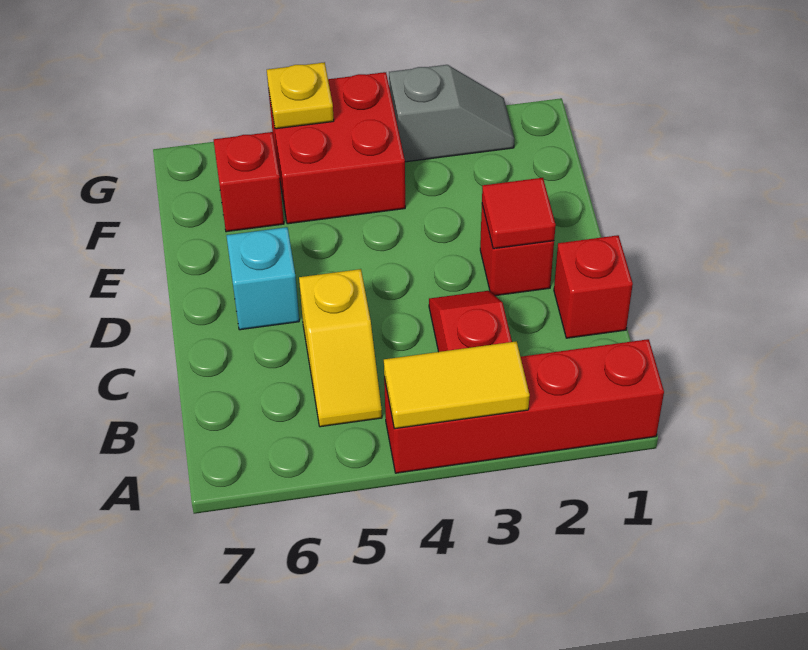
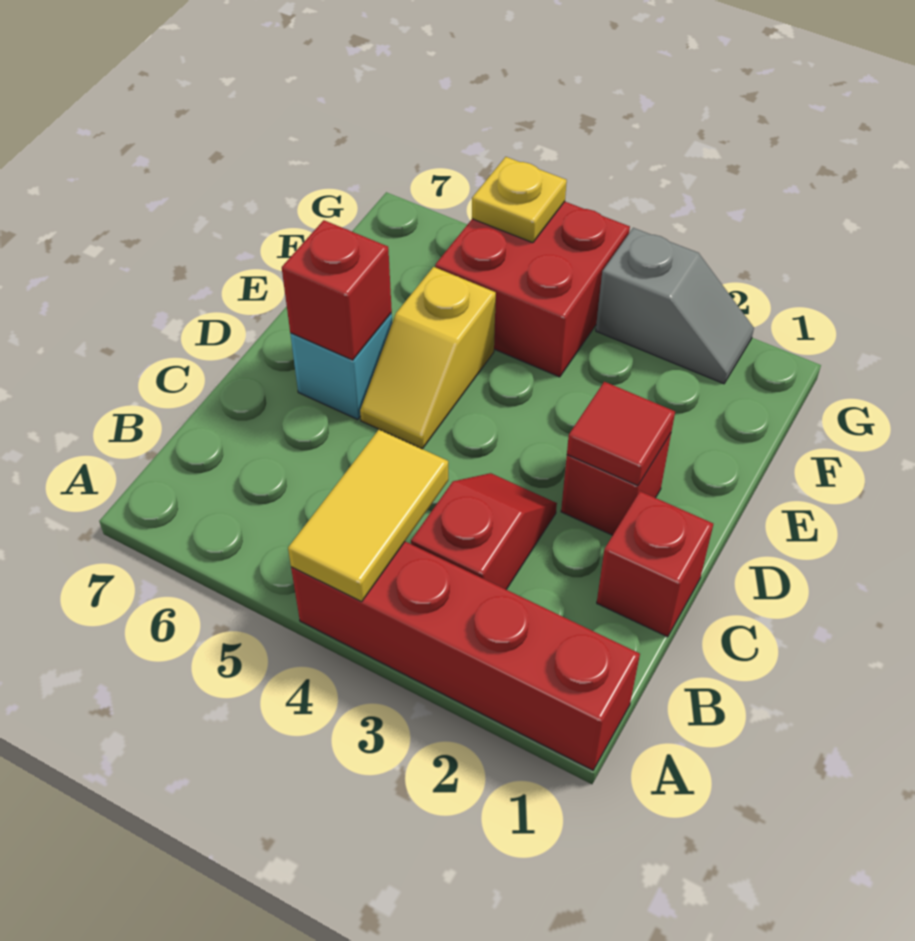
yellow tile A3:A4 level 2 -> yellow tile A4:B4 level 2
yellow slope B5:C5 level 1 top C -> yellow slope D5:E5 level 1 top E
red brick F6 level 1 -> red brick D6 level 2

